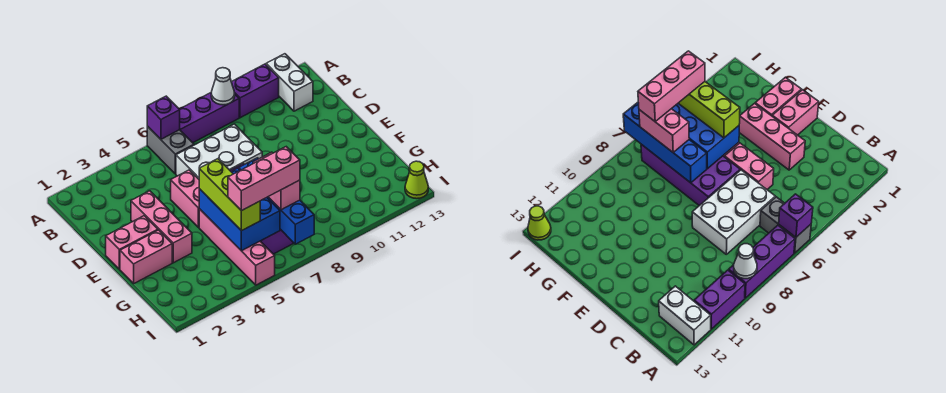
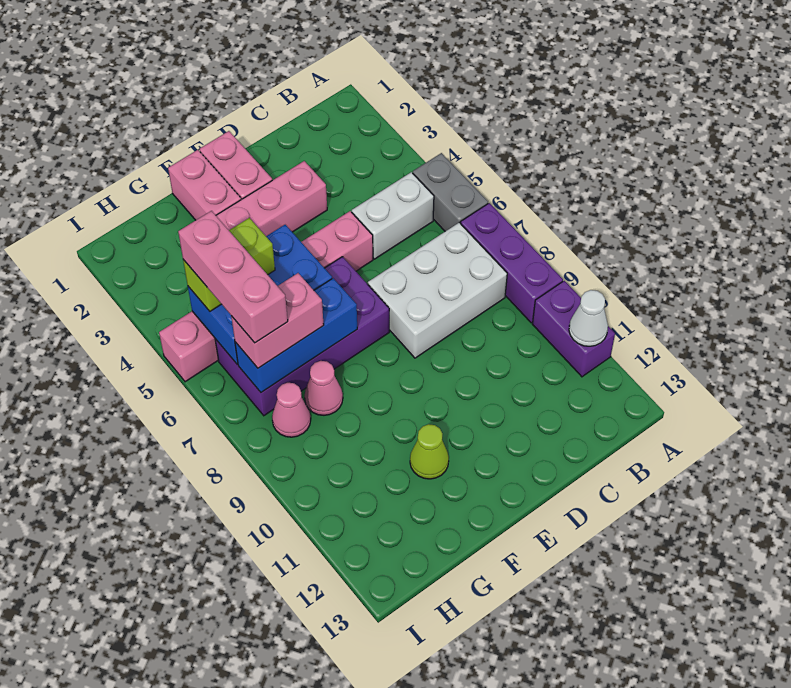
grey brick A6:B6 level 1 -> grey brick A5:A6 level 1
purple brick A6 level 2 -> none
white cone A9 level 2 -> white cone A11 level 2
white brick A12:B12 level 1 -> white brick B5:C5 level 1
white brick C6:D8 level 1 -> white brick B7:D8 level 1
lime brick F5:H5 level 3 -> lime brick G5:H5 level 3
blue brick F7:I7 level 2 -> blue brick F7:H7 level 2
none -> pink cone G8 level 1
none -> pink cone H8 level 1
lime cone I13 level 1 -> lime cone F11 level 1

